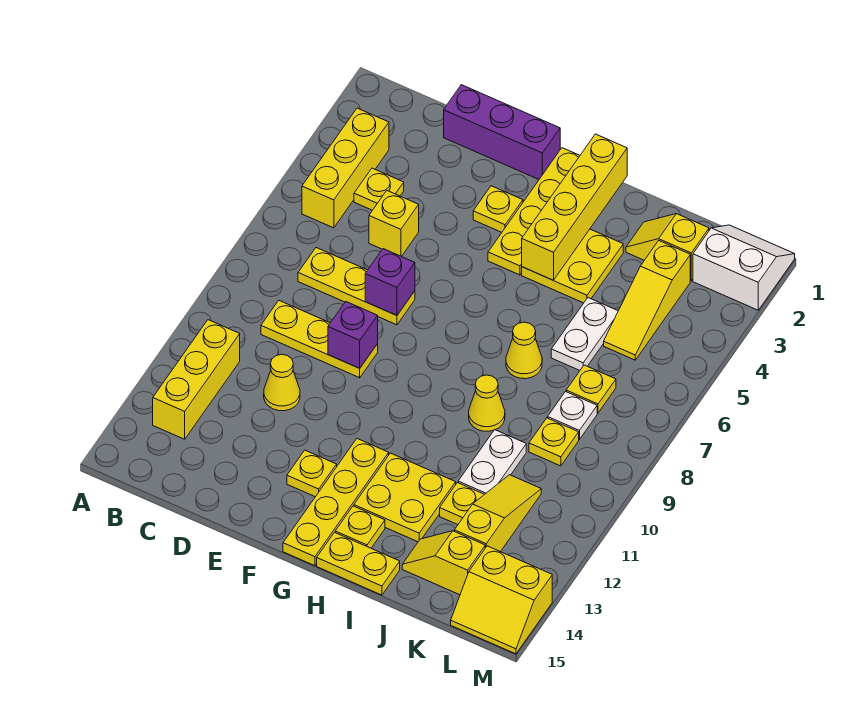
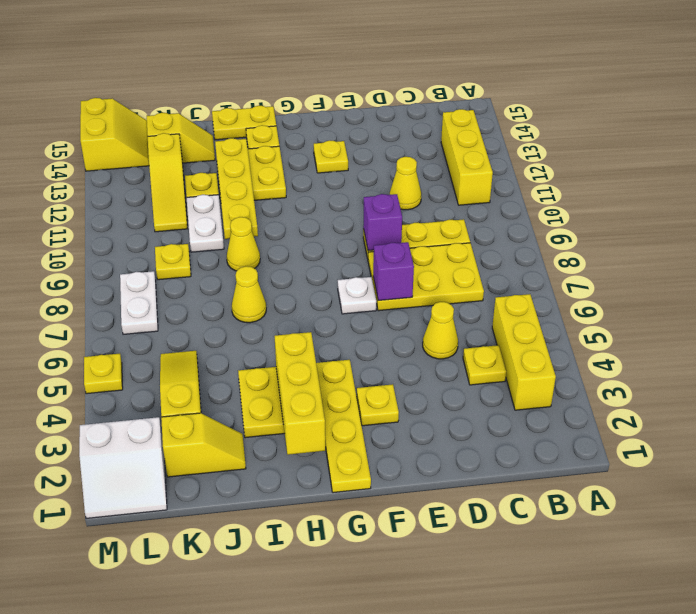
yellow plate C7:E7 level 1 -> yellow plate C7:E8 level 1
purple brick D1:F1 level 1 -> none
yellow brick D5 level 1 -> yellow cone D5 level 1
yellow plate G12:G15 level 1 -> yellow plate I10:I13 level 2
yellow brick H1:H4 level 2 -> yellow brick H2:H4 level 2
white plate J5:J6 level 1 -> white plate L7:L8 level 1
yellow plate K7 level 1 -> yellow plate M5 level 1
white plate K8 level 1 -> white plate F7 level 1
yellow slope L14:M15 level 1 top 14 -> yellow slope L14:M15 level 1 top M

